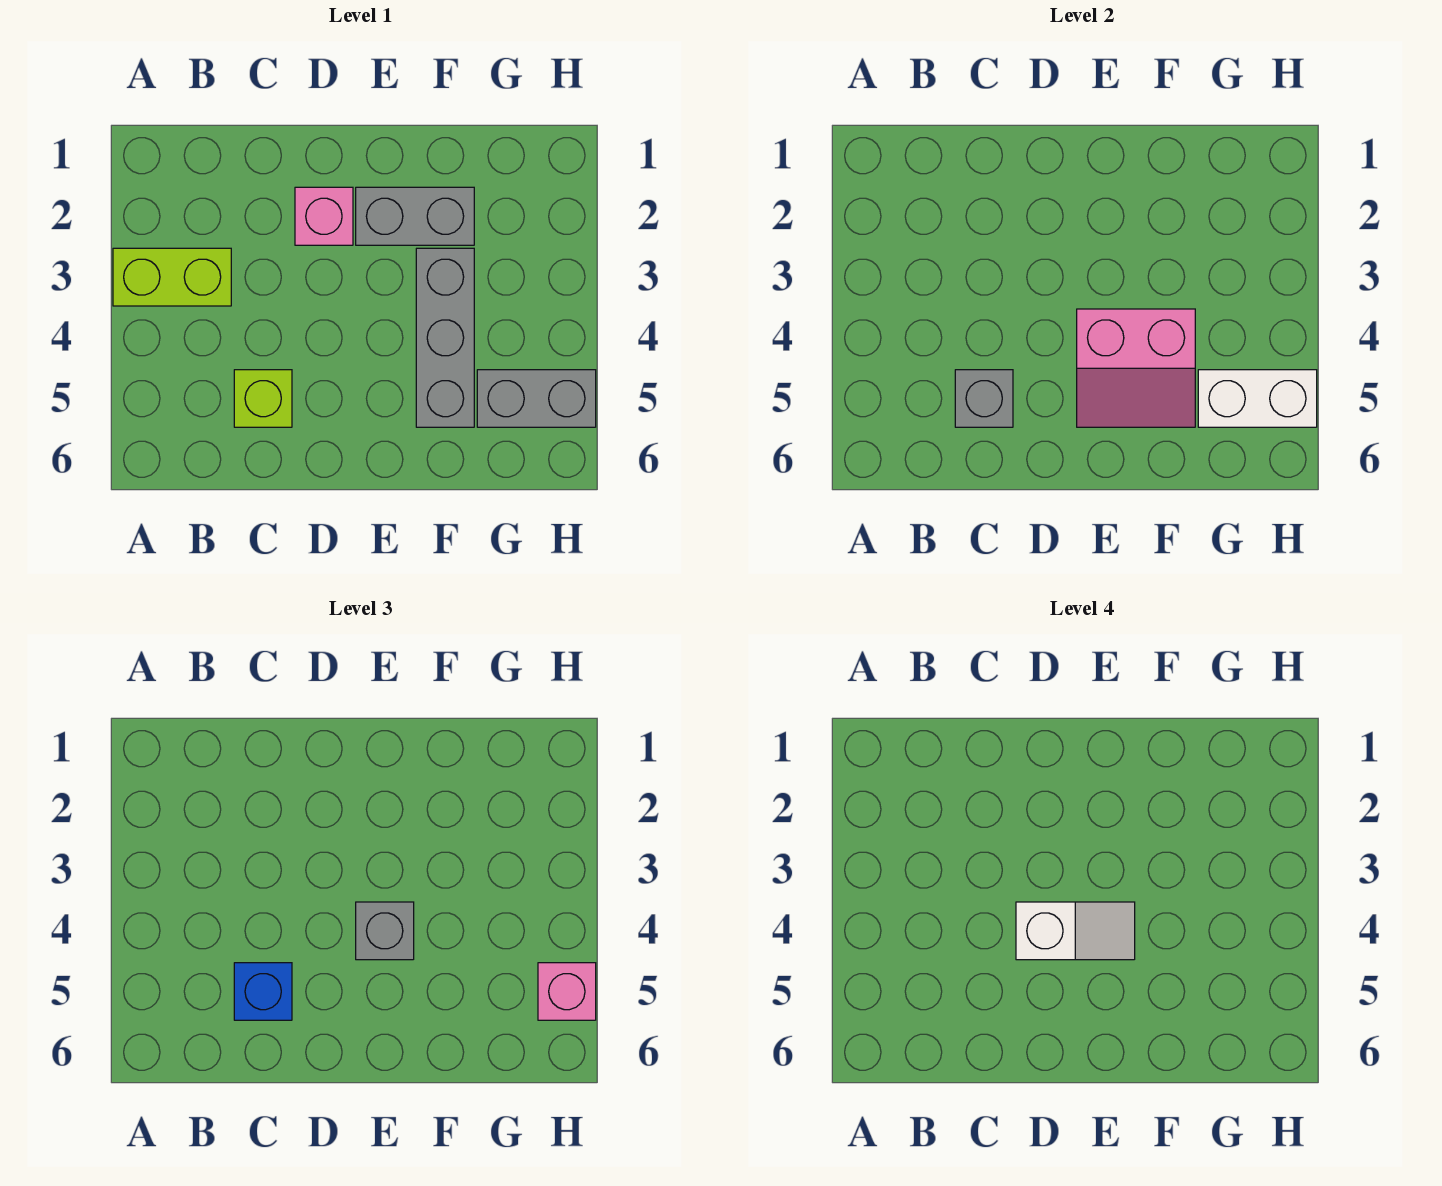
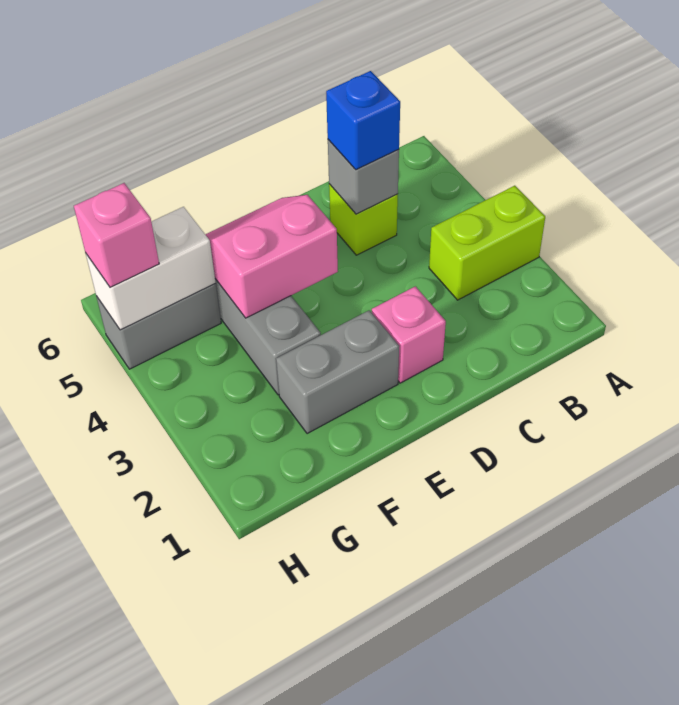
white slope D4:E4 level 4 top D -> none
grey brick E4 level 3 -> none

